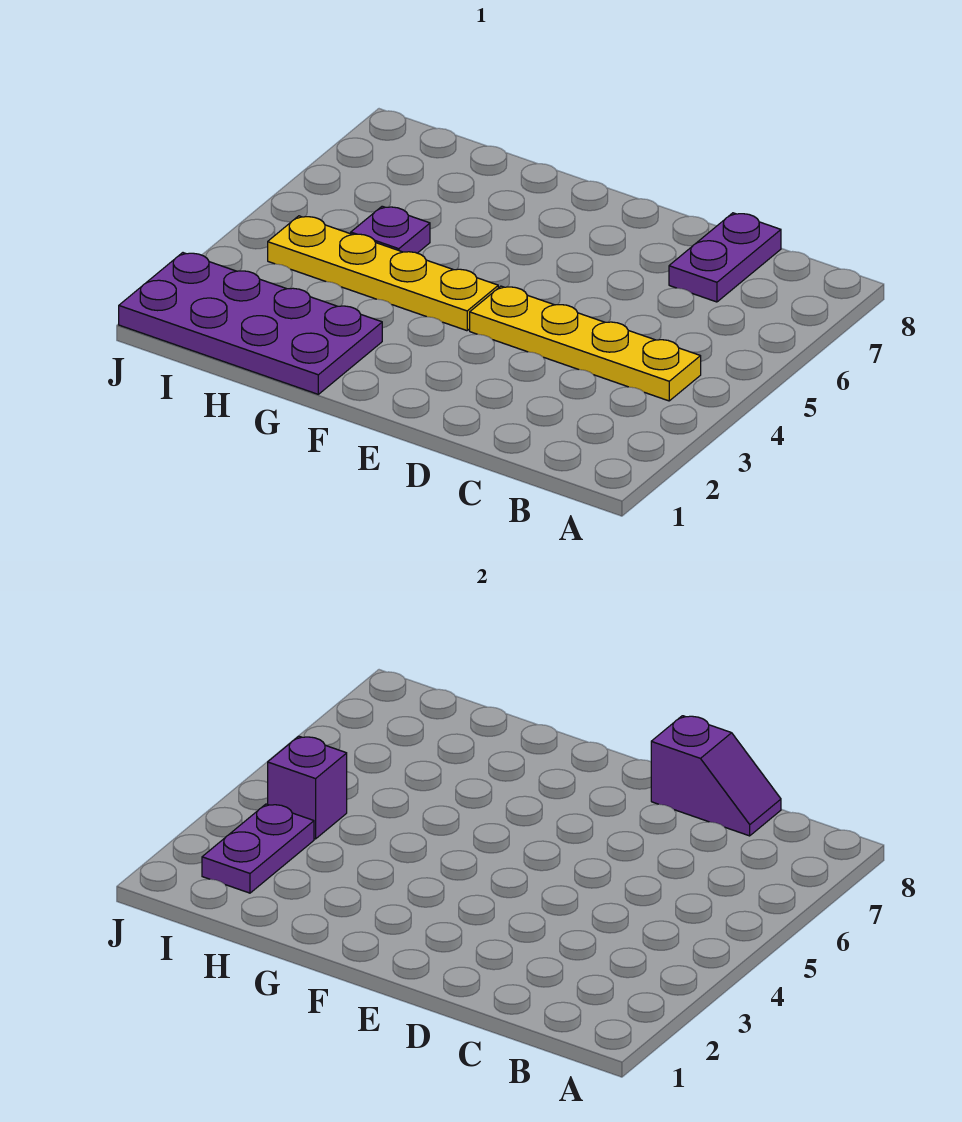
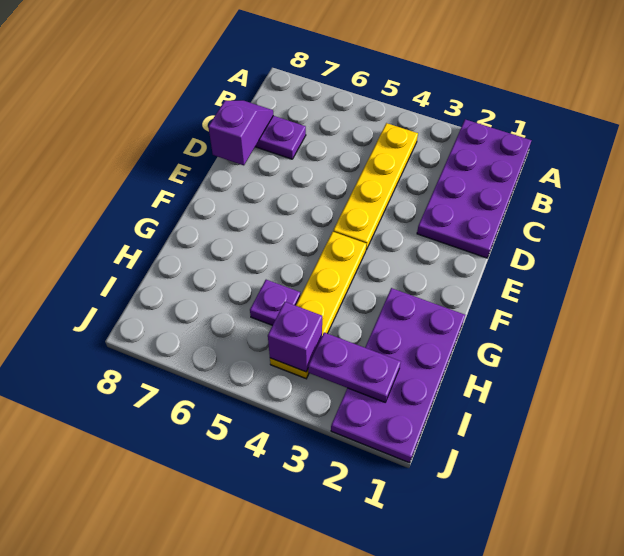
none -> purple plate A1:D2 level 1

